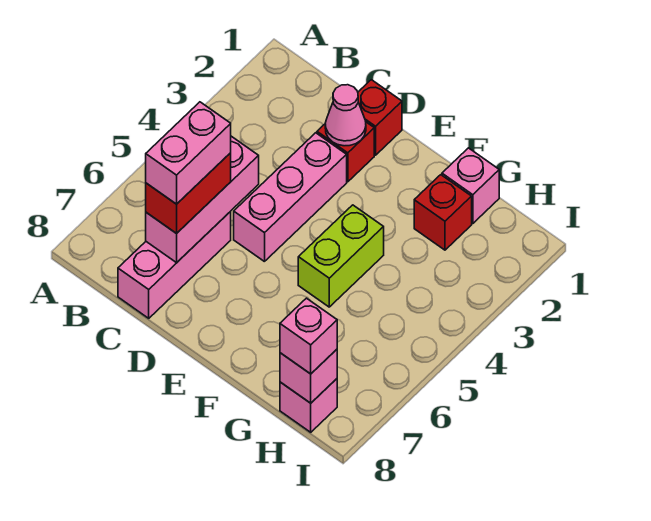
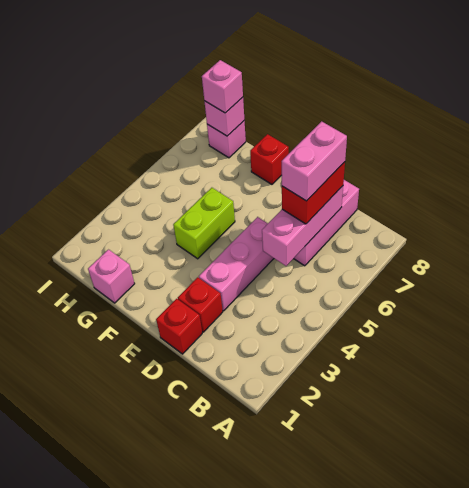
pink cone D2 level 2 -> none
red brick G2 level 1 -> red brick F8 level 1

